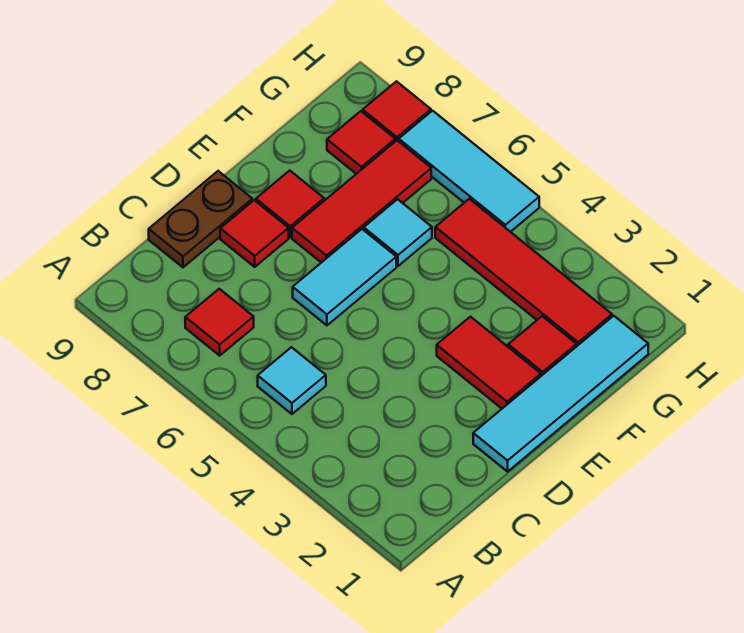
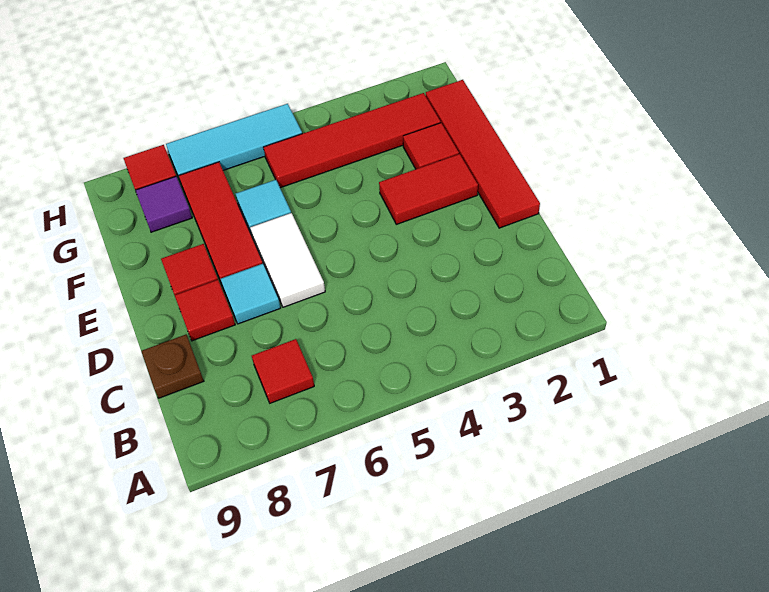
cyan tile B5 level 1 -> cyan tile D7 level 1
brown plate C9:D9 level 1 -> brown plate C9 level 1
cyan tile D1:G1 level 1 -> red tile D1:G1 level 1
cyan tile D6:E6 level 1 -> white tile D6:E6 level 1
red tile G8 level 1 -> purple tile G8 level 1

